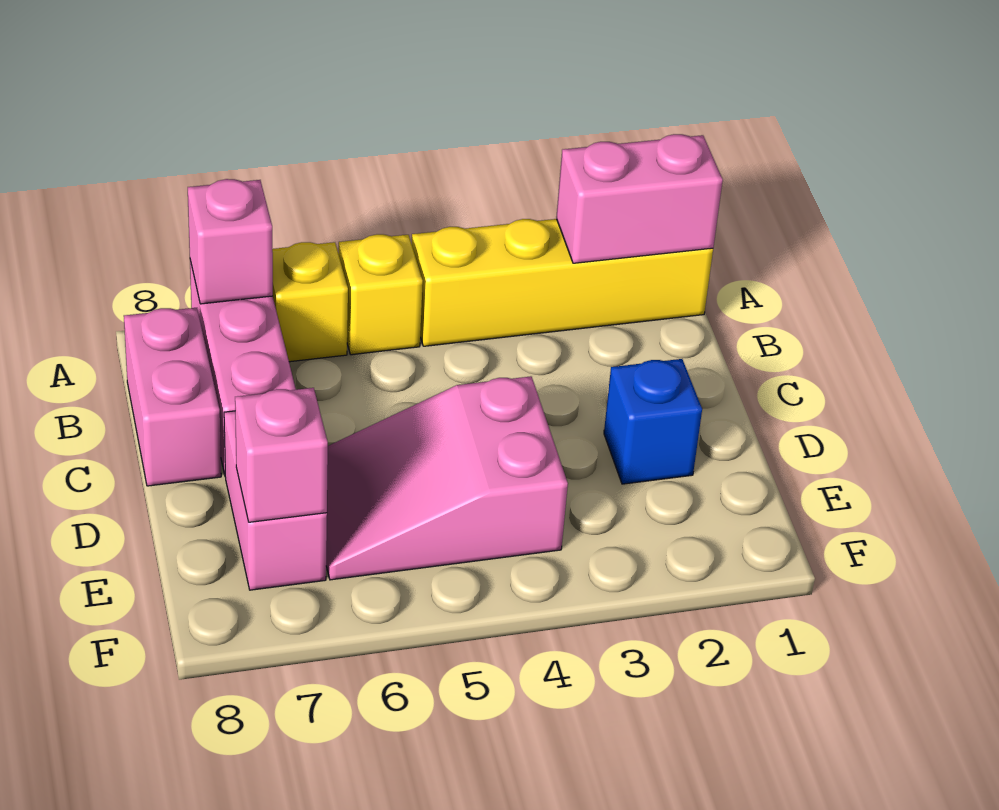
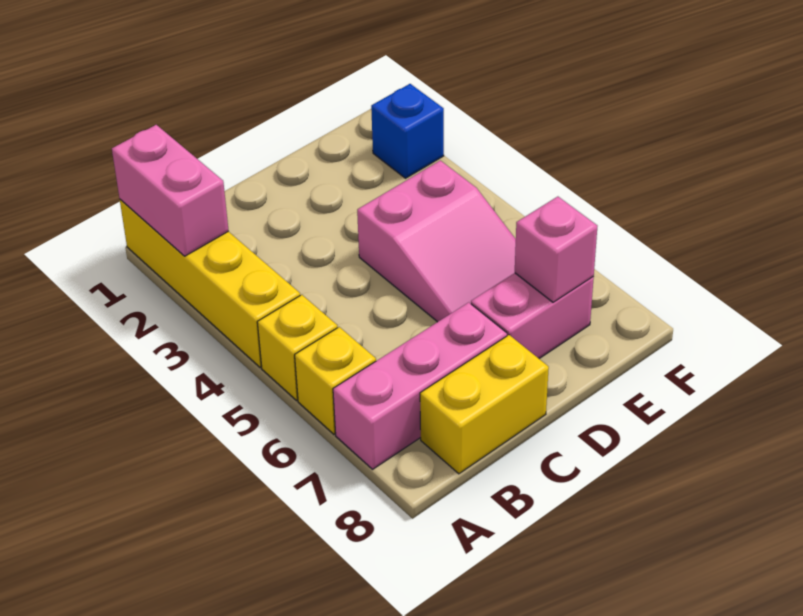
pink brick A7 level 2 -> none
pink brick B8:C8 level 1 -> yellow brick B8:C8 level 1
blue brick D2 level 1 -> blue brick F2 level 1

